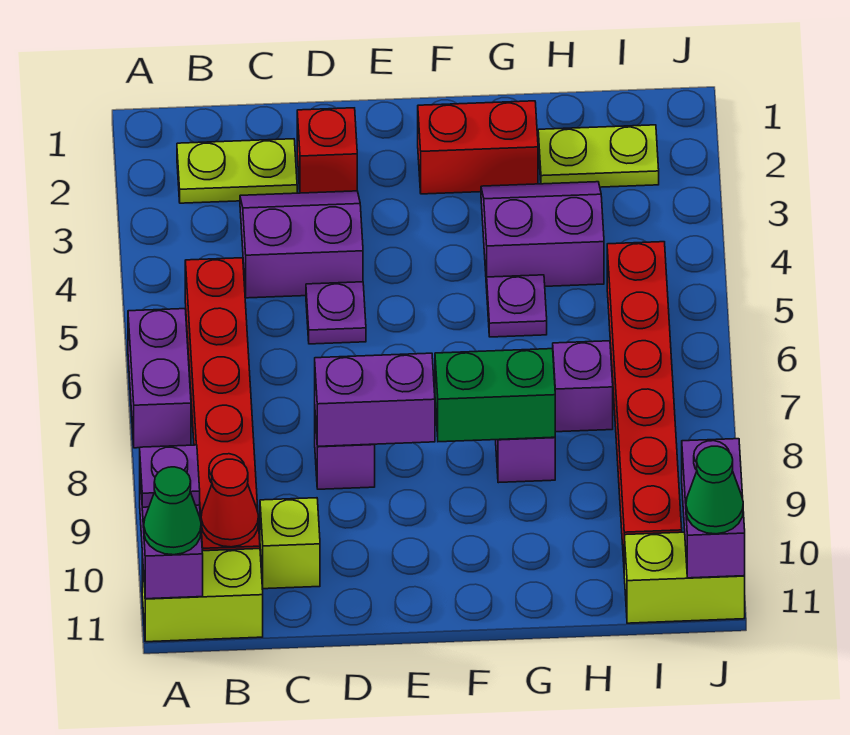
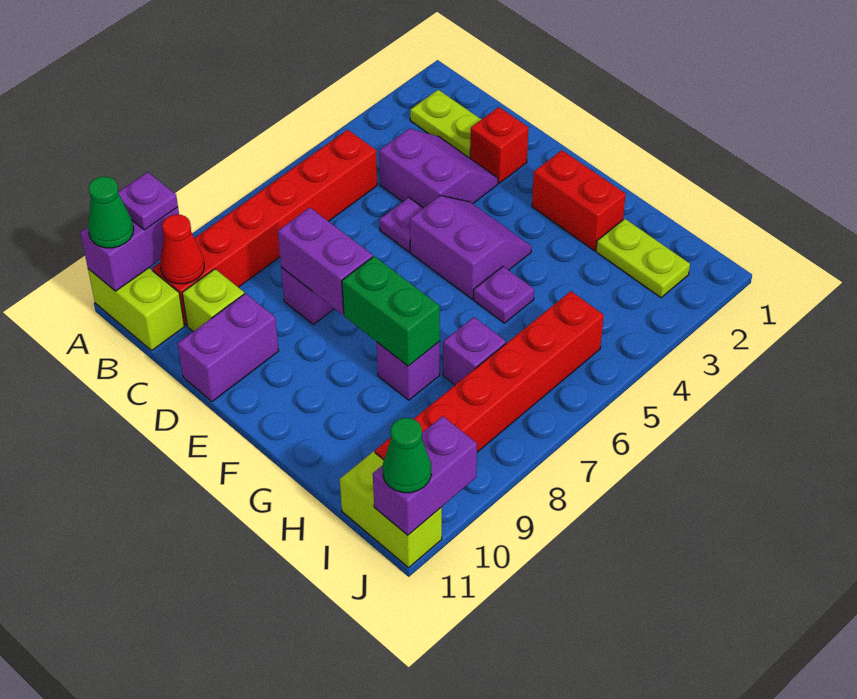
purple brick A6:A7 level 1 -> purple brick D10:D11 level 1
purple slope G3:H4 level 1 top 4 -> purple slope E4:F5 level 1 top 5

